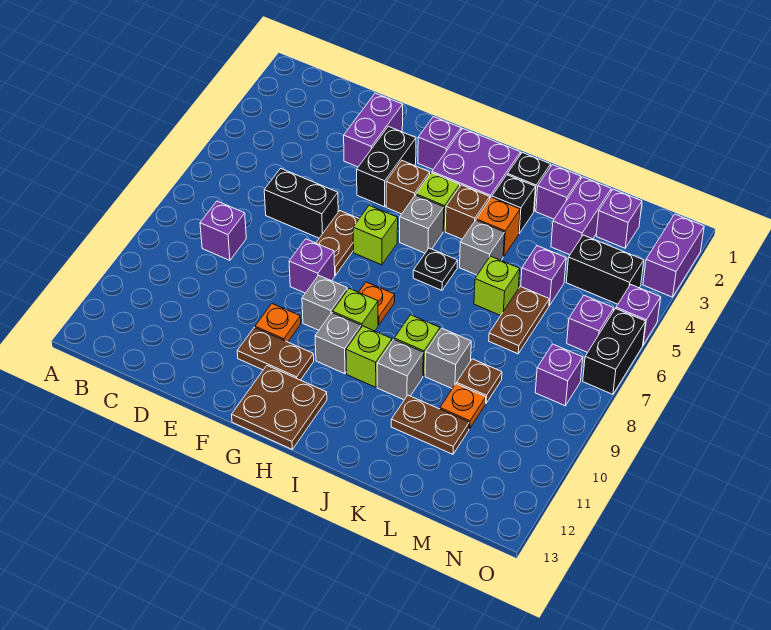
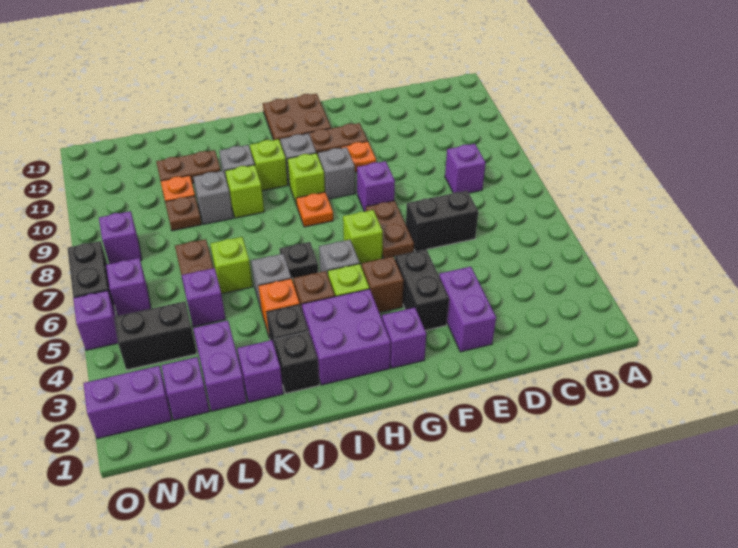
purple brick O2:O3 level 1 -> purple brick N2:O2 level 1

